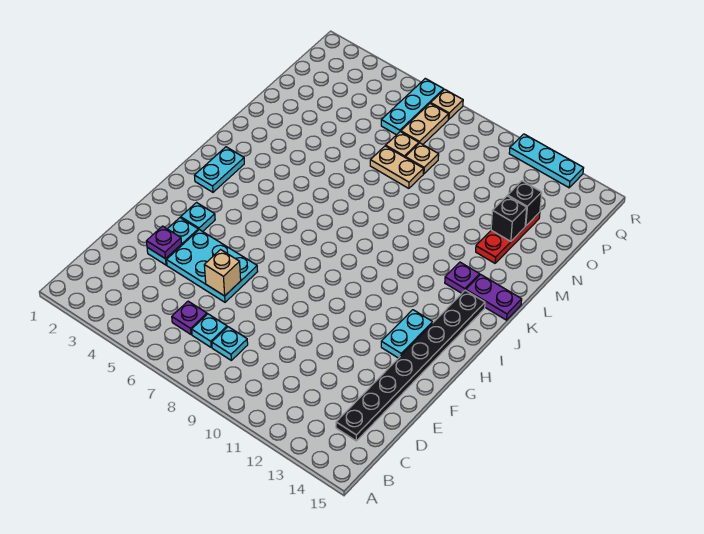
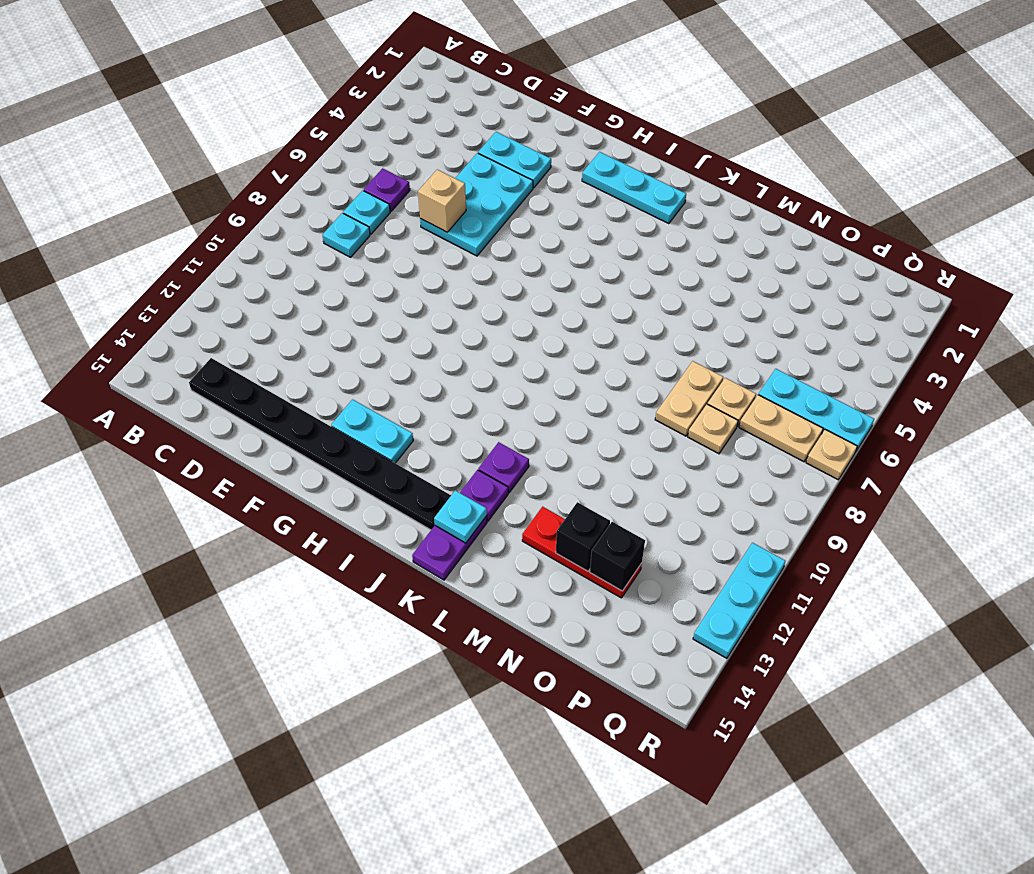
purple plate E3 level 2 -> purple plate K12 level 1
cyan plate G3 level 1 -> cyan plate K14 level 2
cyan plate I2:J2 level 1 -> cyan plate H2:J2 level 1

